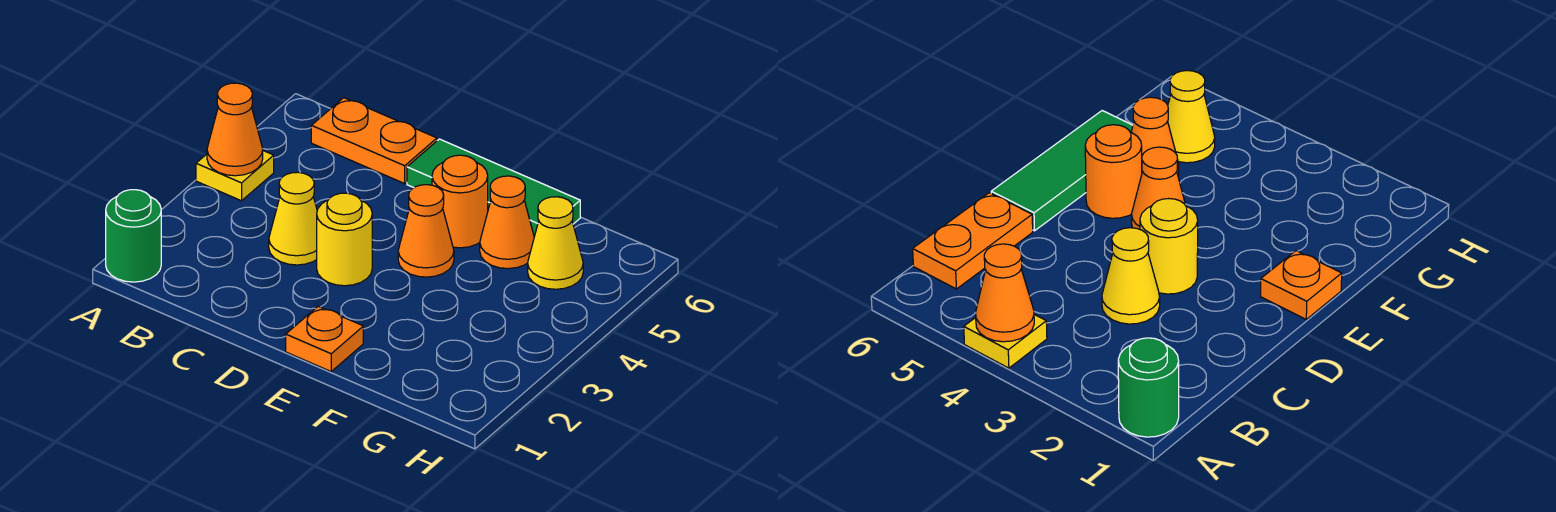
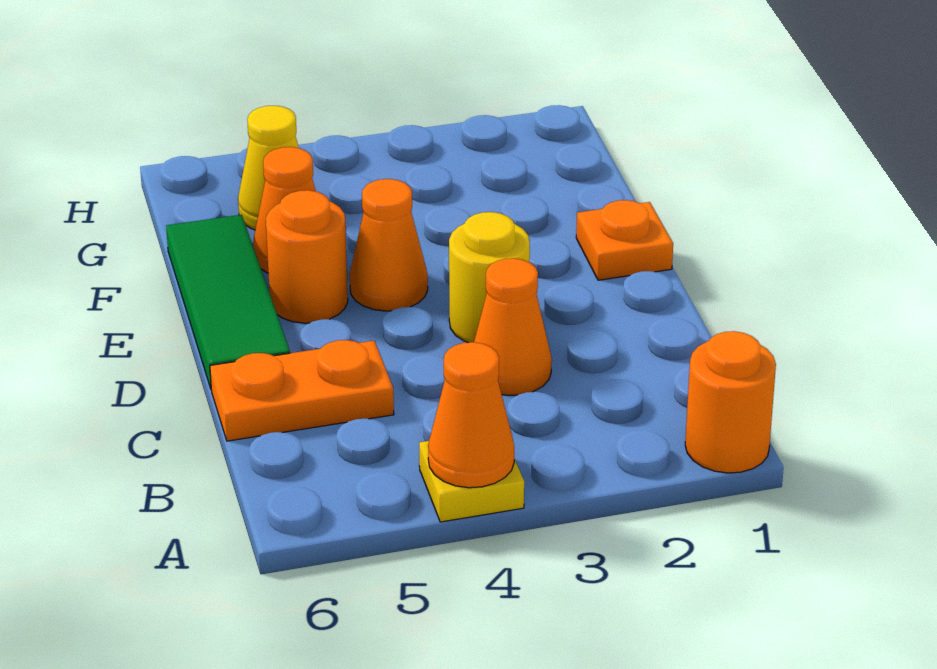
green round brick A1 level 1 -> orange round brick A1 level 1
orange plate B6:C6 level 1 -> orange plate C5:C6 level 1
yellow cone C3 level 1 -> orange cone C3 level 1

